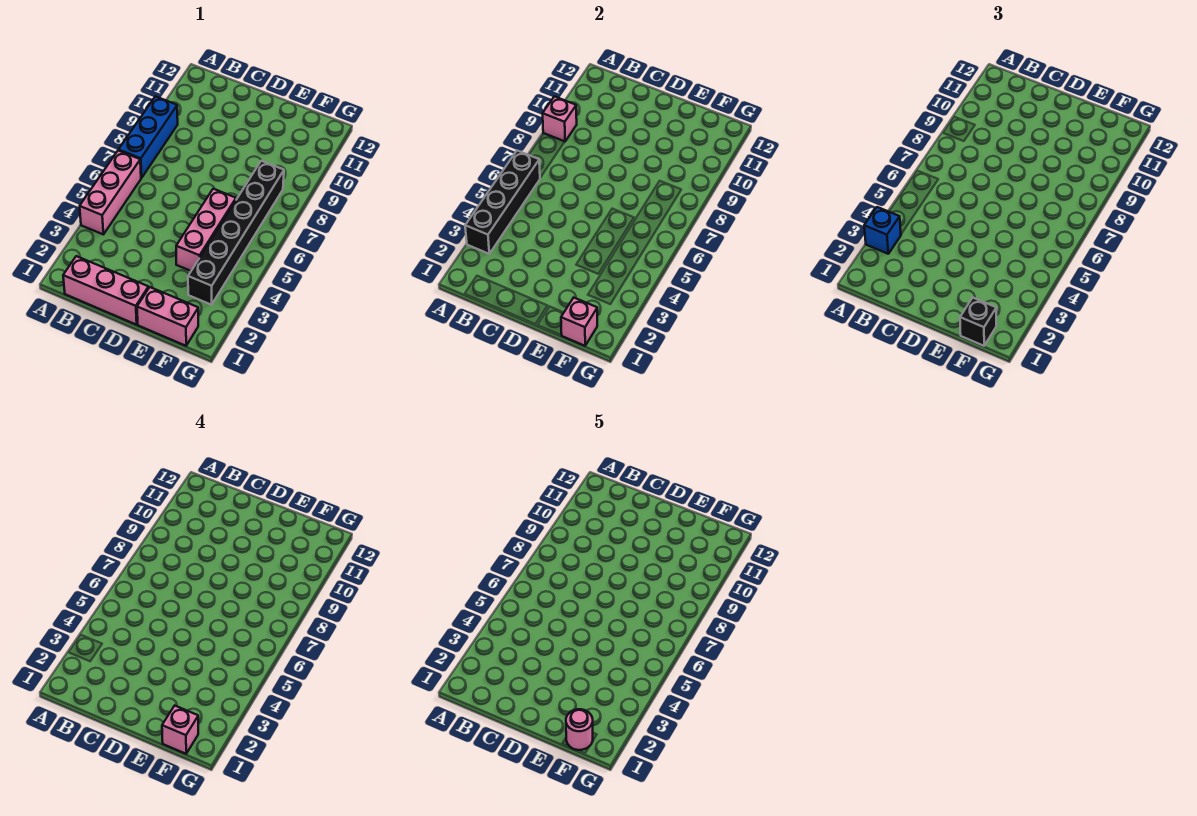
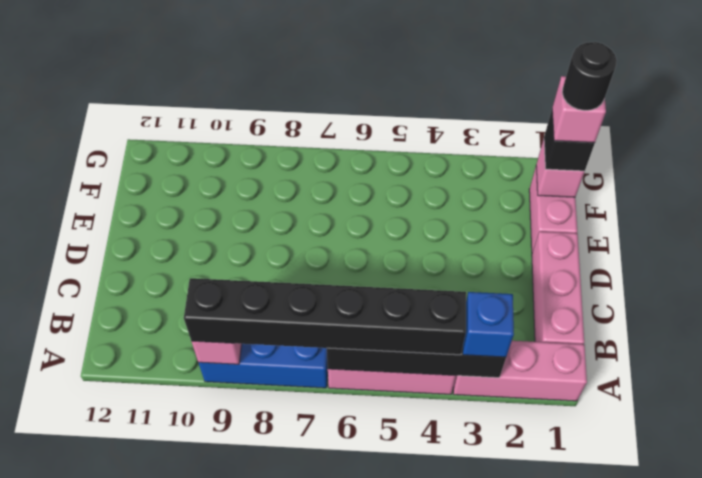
pink brick E4:E6 level 1 -> pink brick A1:A3 level 1
pink round brick F1 level 5 -> black round brick F1 level 5
black brick F3:F8 level 1 -> black brick A4:A9 level 3

